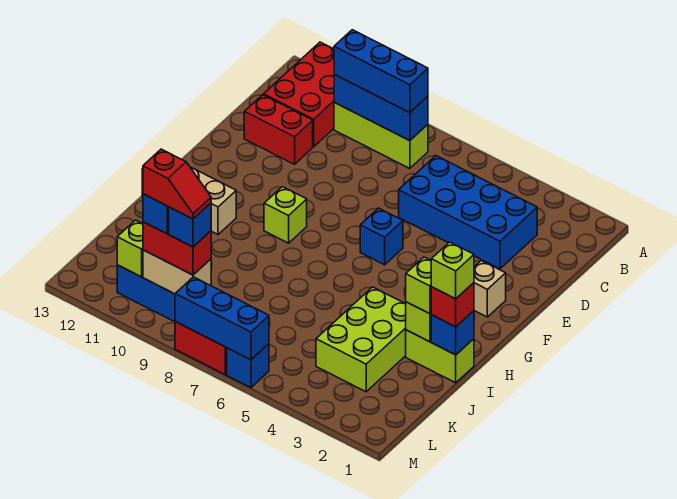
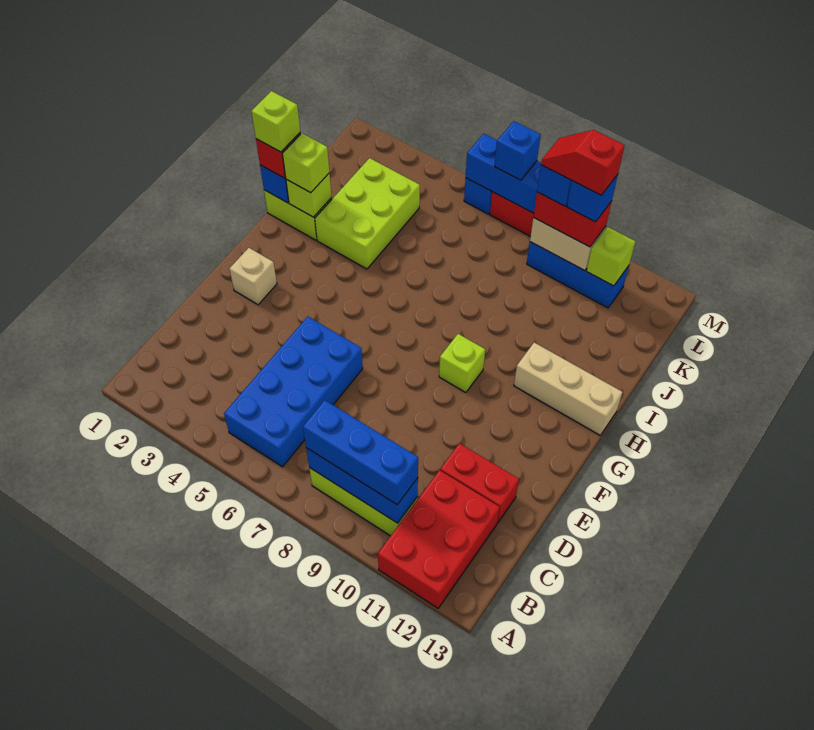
blue brick C3:D6 level 1 -> blue brick B5:E6 level 1
blue brick F6 level 1 -> blue brick M7 level 3

